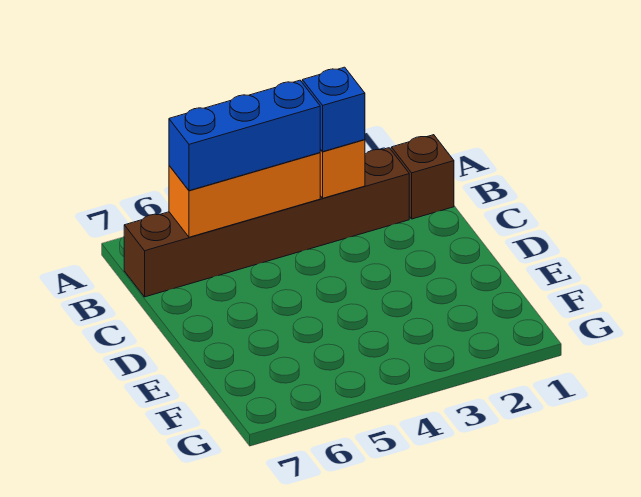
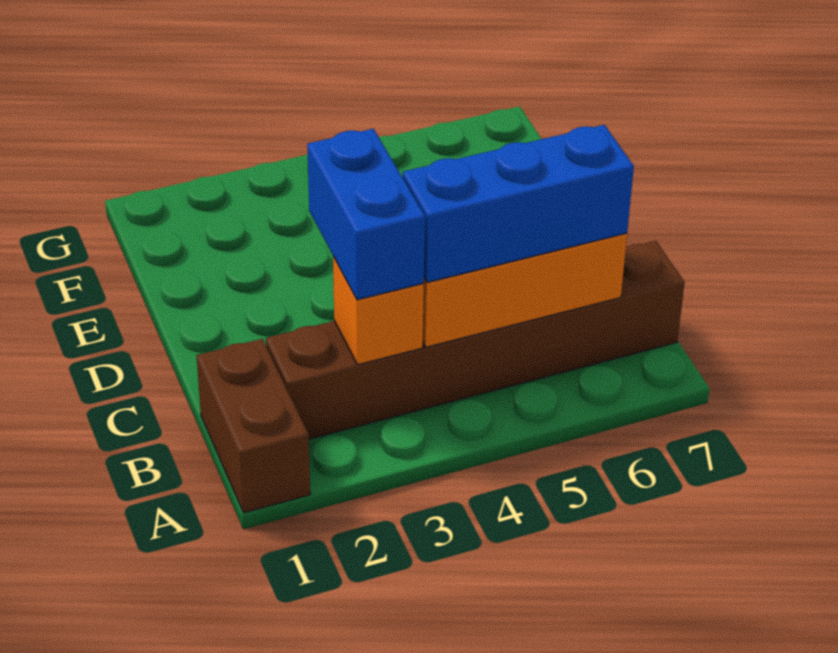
brown brick B1 level 1 -> brown brick A1:B1 level 1
blue brick B3 level 3 -> blue brick B3:C3 level 3

